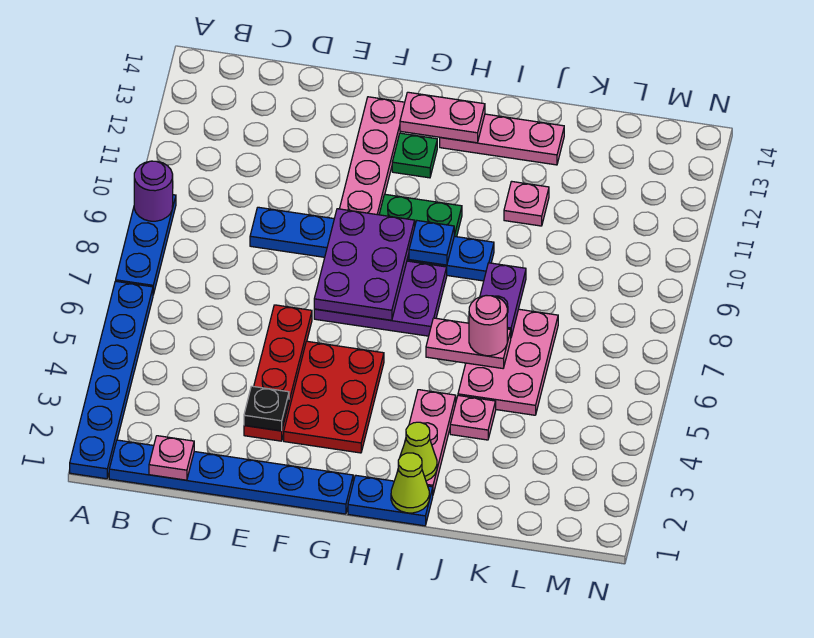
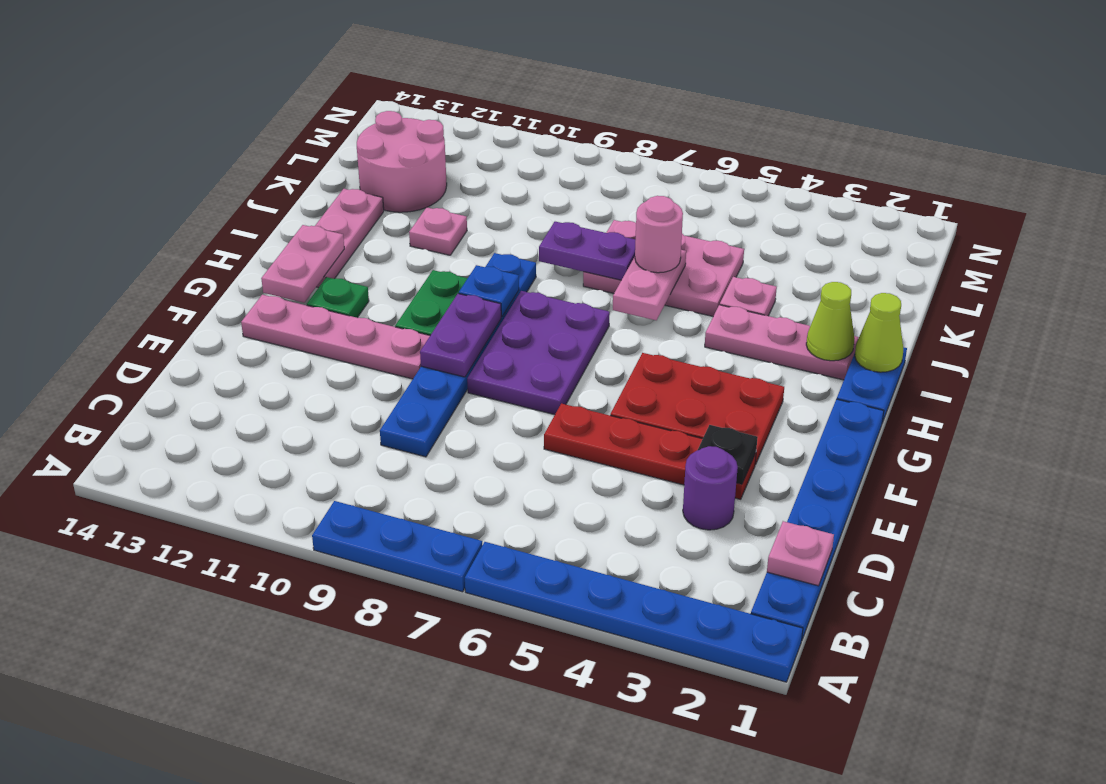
purple round brick A9 level 2 -> purple round brick D3 level 1
purple plate F7:G9 level 2 -> purple plate F9:G9 level 2
none -> pink round brick K12:L13 level 1

